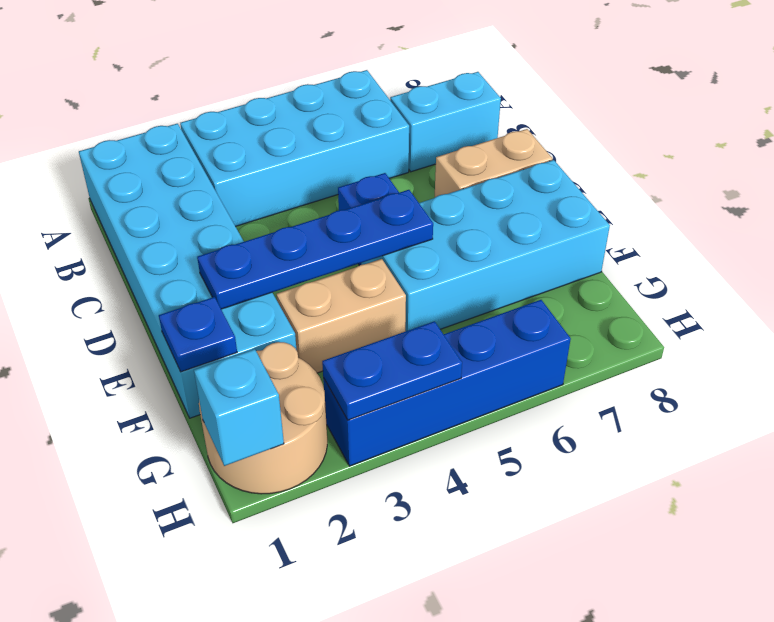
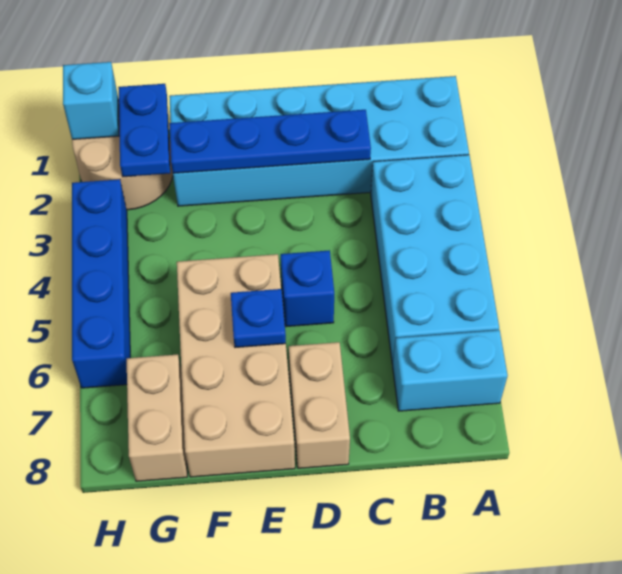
cyan brick B7:B8 level 1 -> cyan brick A7:B7 level 1
blue plate E2:E5 level 2 -> blue plate C2:F2 level 2
cyan brick E5:F8 level 1 -> tan brick E5:F8 level 1
blue plate F1 level 2 -> blue plate E6 level 2
tan brick F3:F4 level 1 -> tan brick G7:G8 level 1
blue plate H3:H4 level 2 -> blue plate G1:G2 level 2

